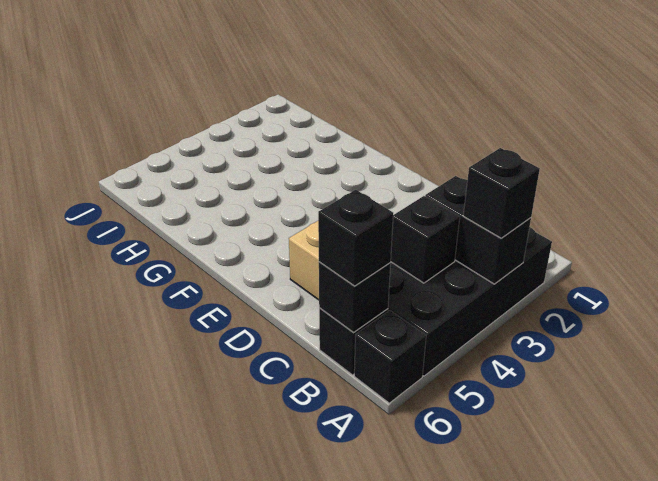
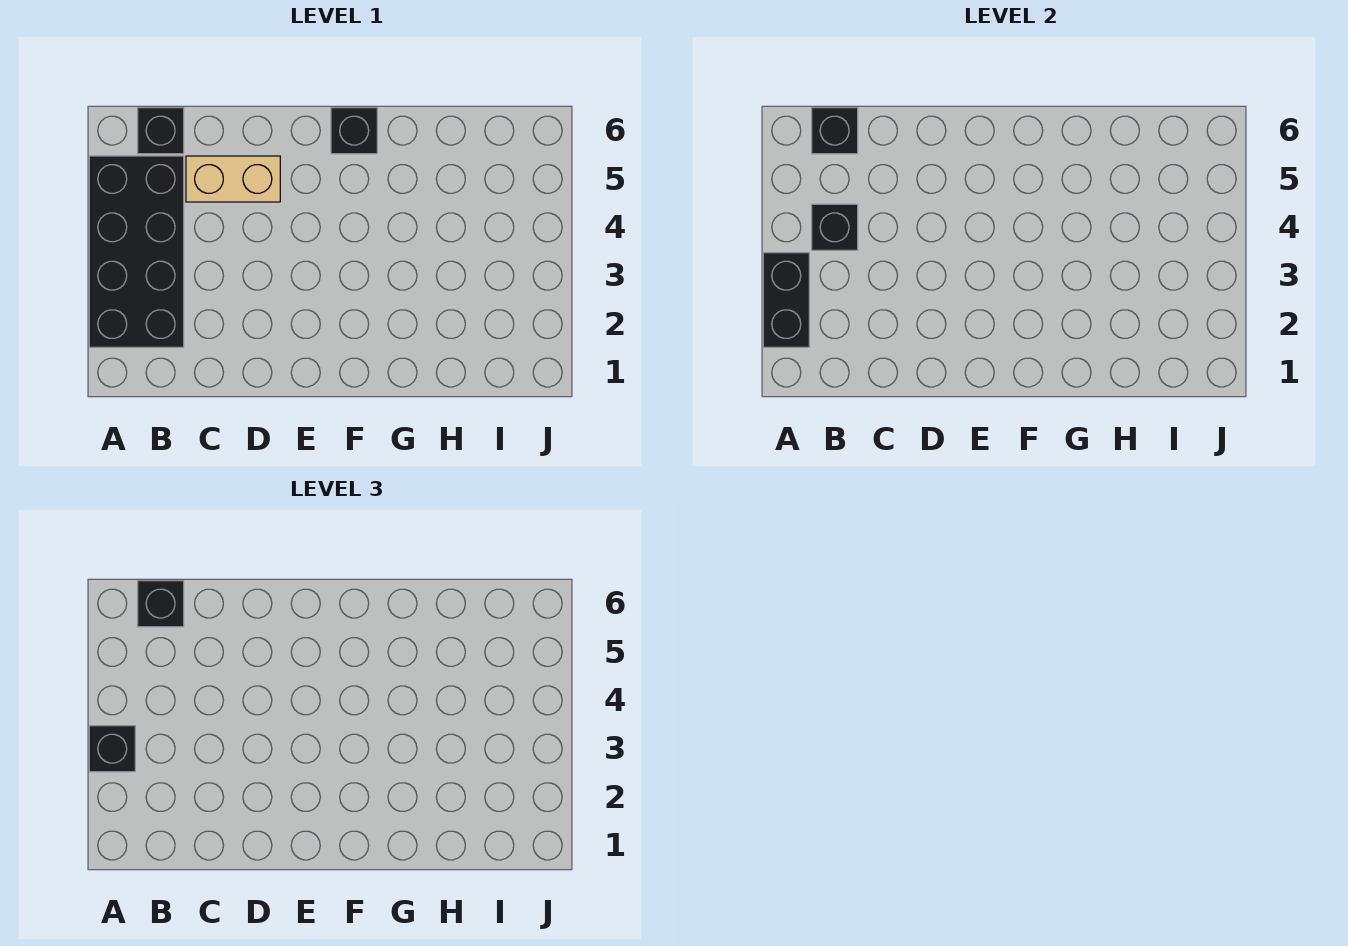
black brick A3:B3 level 2 -> black brick A2:A3 level 2
black brick A6 level 1 -> black brick F6 level 1

